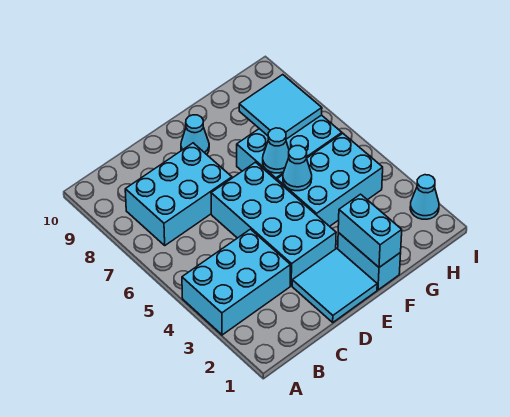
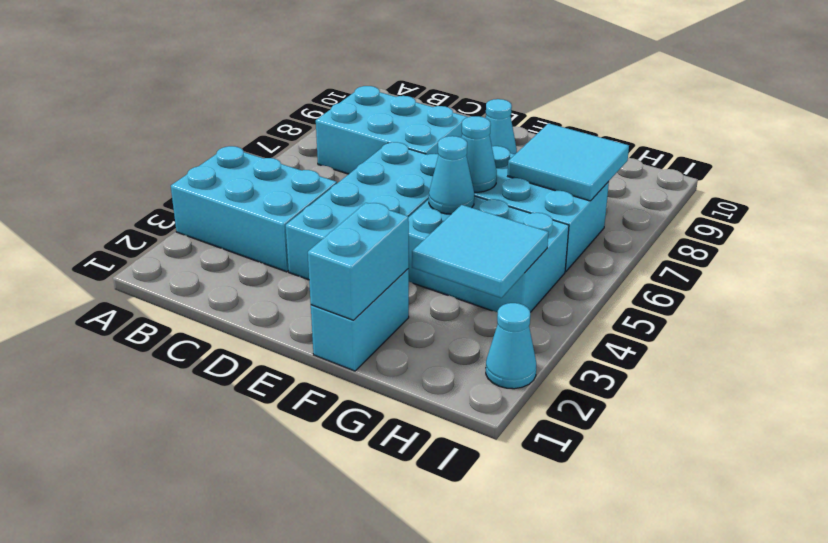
cyan tile D1:E2 level 1 -> cyan tile G3:H4 level 2

